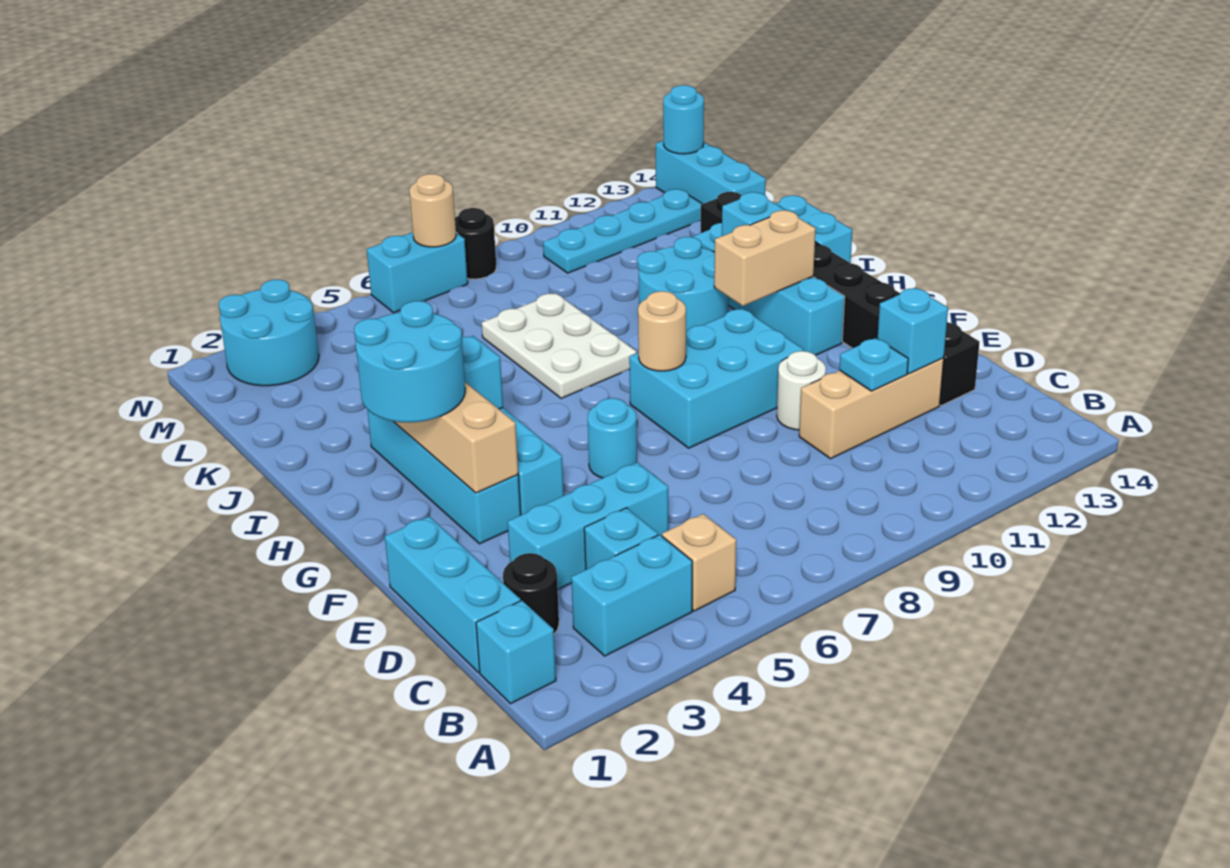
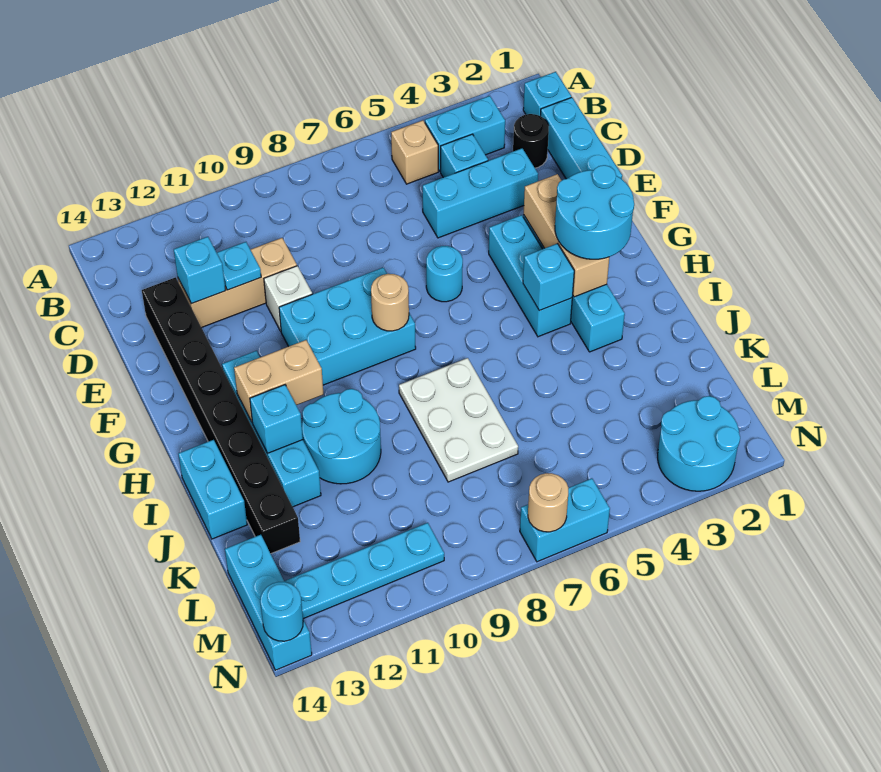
white round brick E10 level 1 -> white brick E10 level 1
black round brick N8 level 1 -> none

